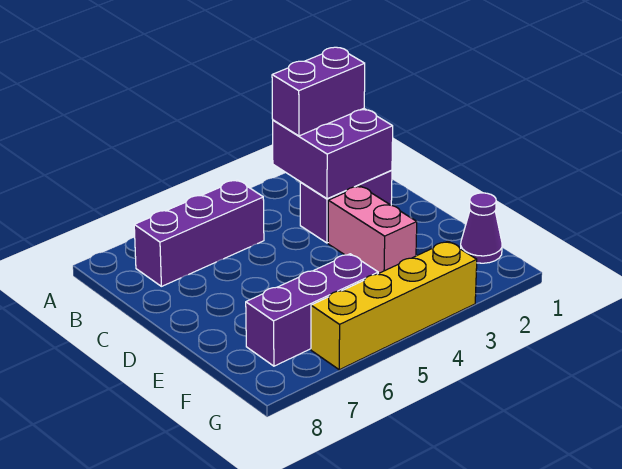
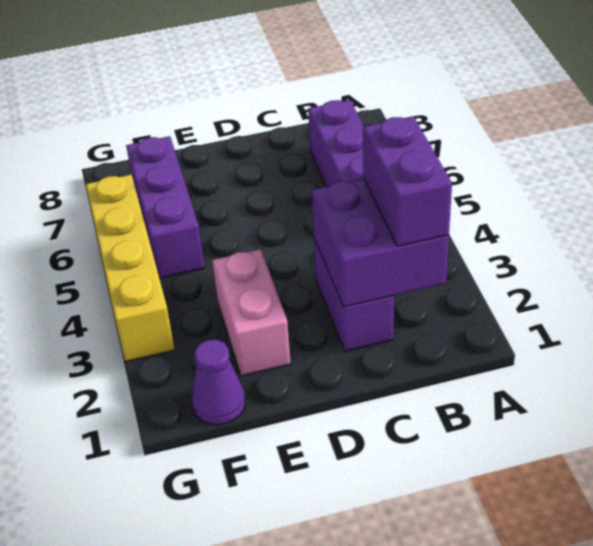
pink brick D3:E3 level 1 -> pink brick E2:E3 level 1

